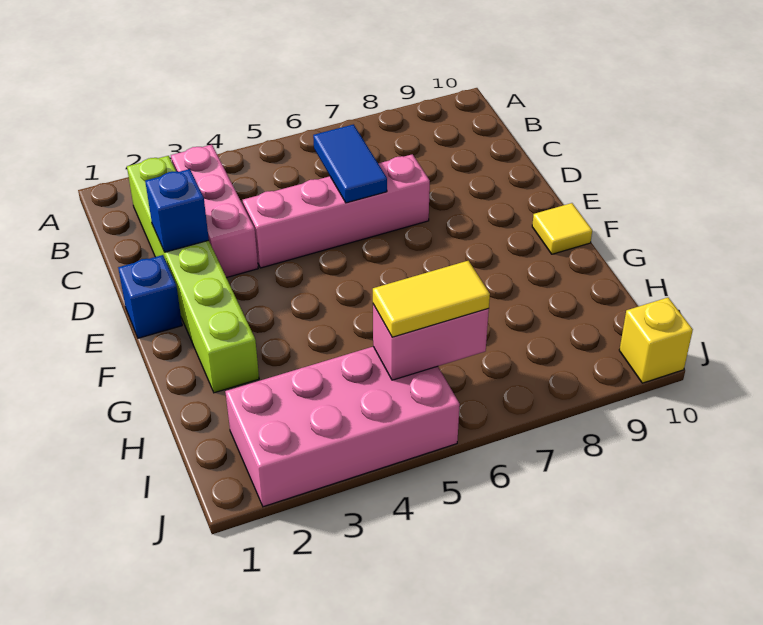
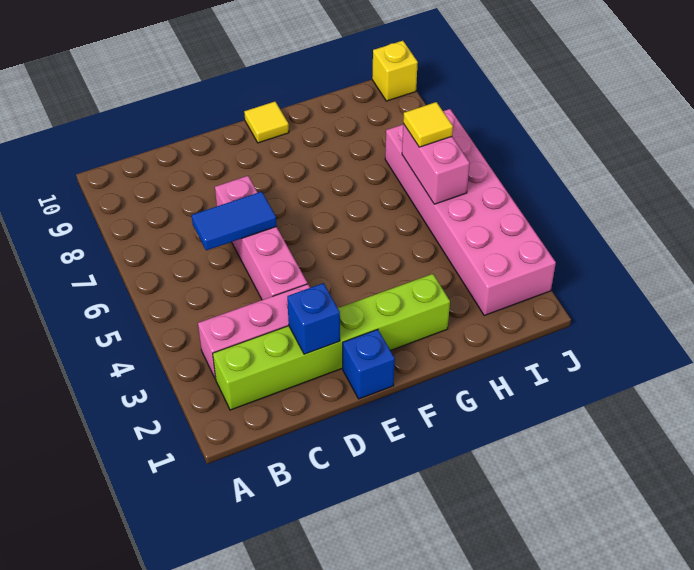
pink brick I2:J5 level 1 -> pink brick I2:J7 level 1
yellow tile I5:I6 level 3 -> yellow tile I6 level 3

